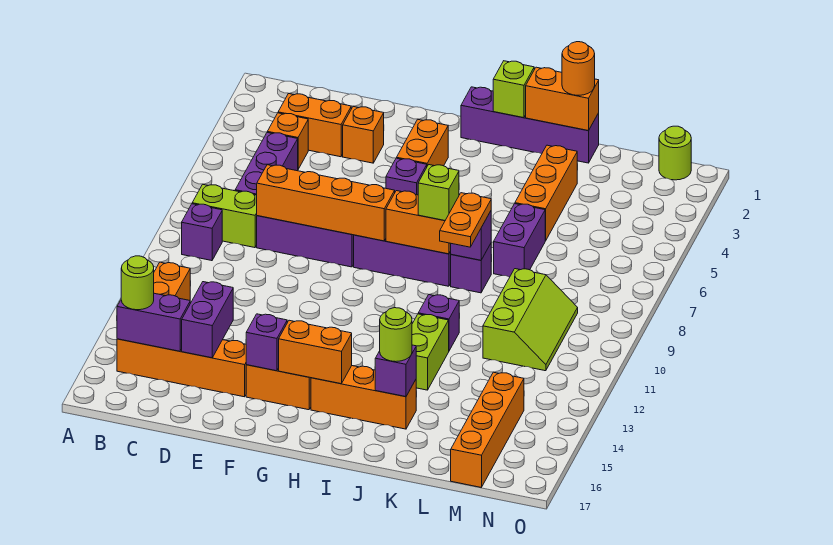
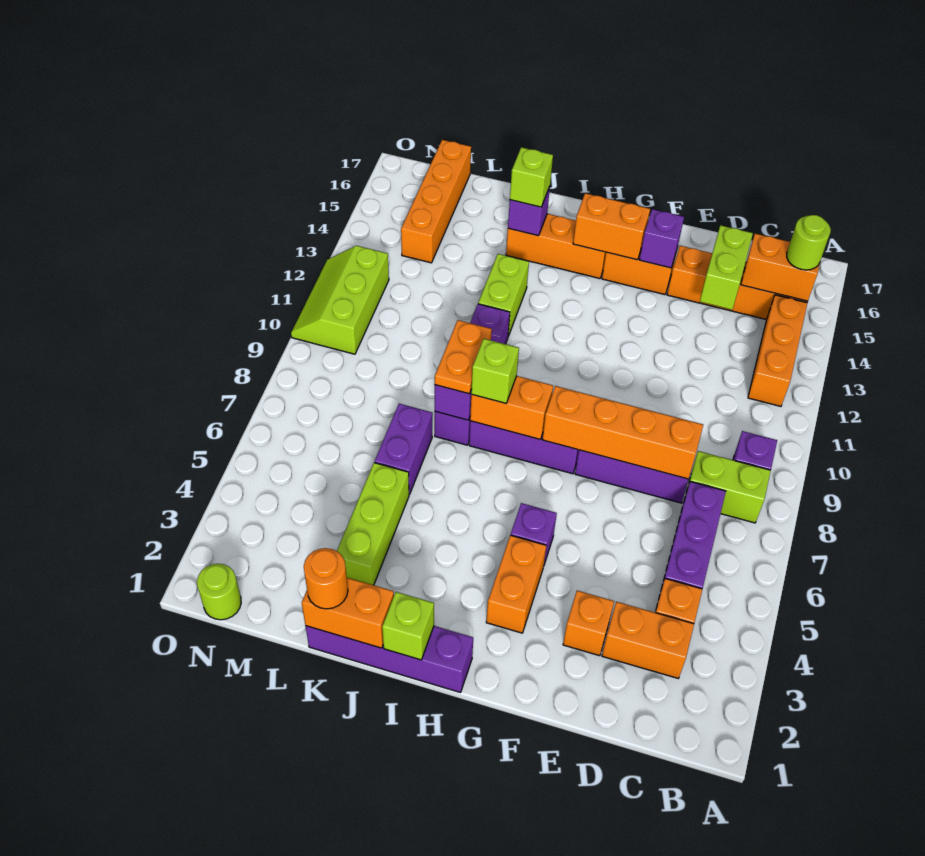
purple brick B15:C15 level 2 -> orange brick B15:C15 level 2
purple brick D14:D15 level 2 -> lime brick D14:D15 level 2
lime round brick J15 level 3 -> lime brick J15 level 3
orange brick K3:K5 level 1 -> lime brick K3:K5 level 1
lime slope L9:M11 level 1 top L -> lime slope N10:O12 level 1 top N

